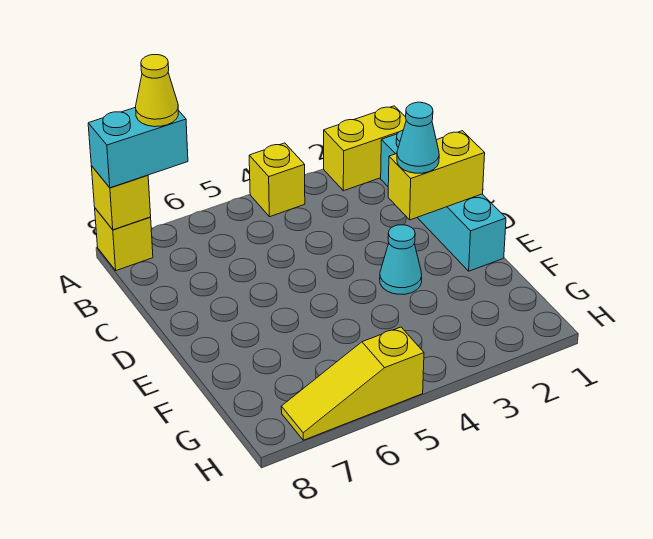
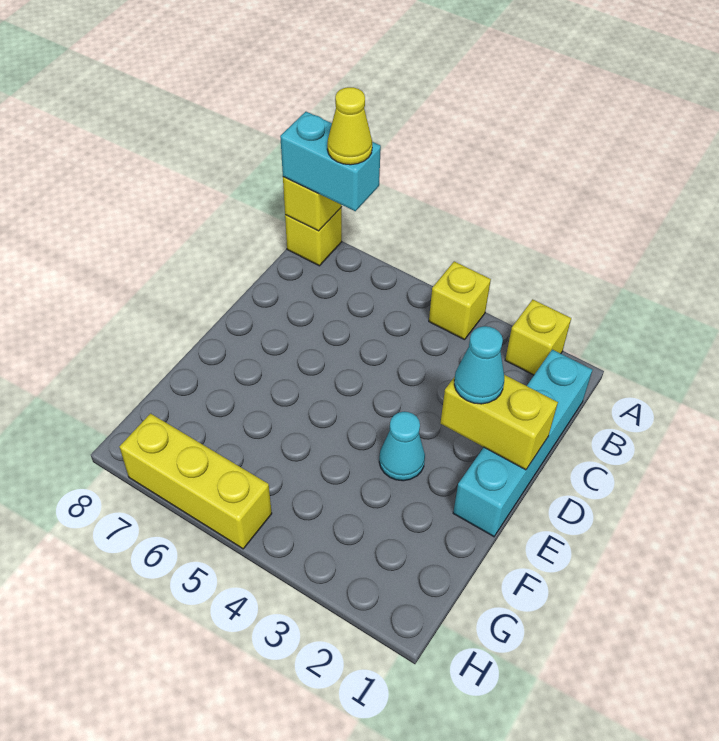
yellow brick A1:A2 level 1 -> yellow brick A2 level 1
yellow slope H5:H7 level 1 top 5 -> yellow brick H5:H7 level 1

